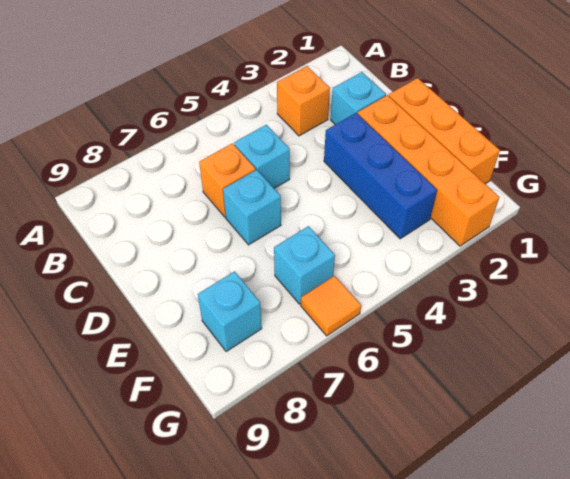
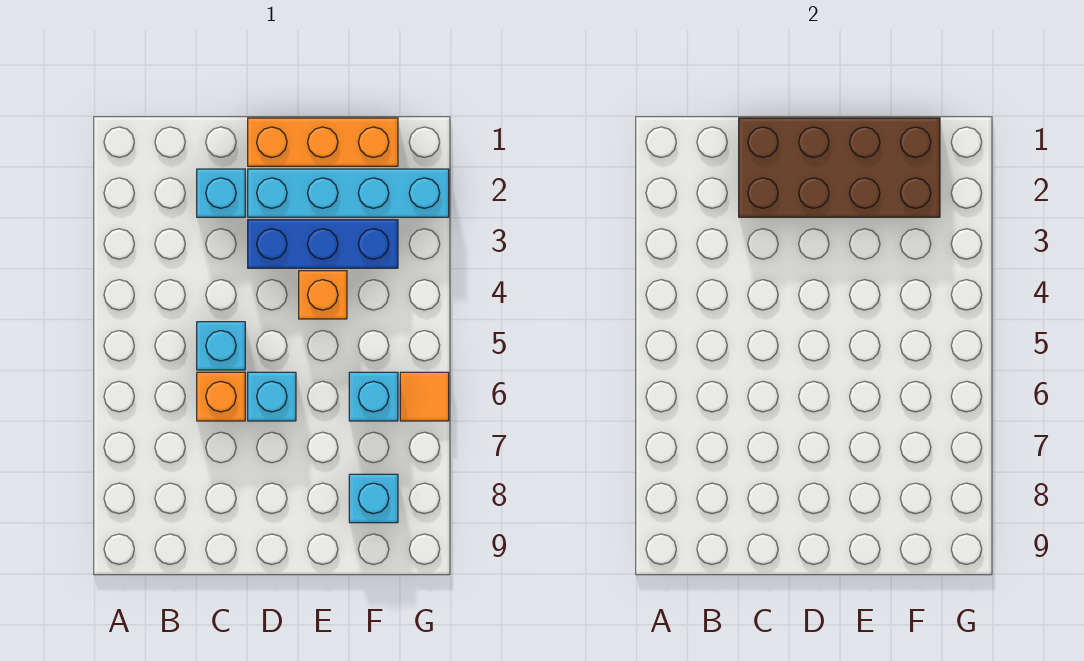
orange brick B3 level 1 -> orange brick E4 level 1
none -> brown brick C1:F2 level 2
orange brick D2:G2 level 1 -> cyan brick D2:G2 level 1

